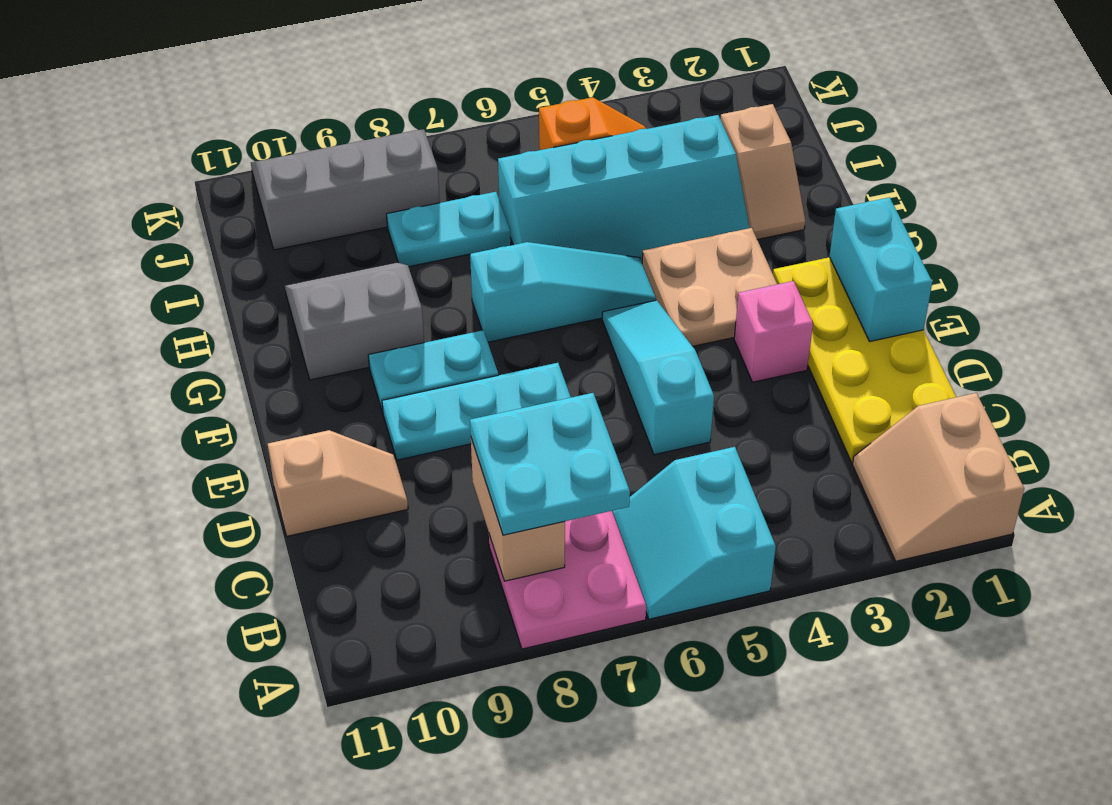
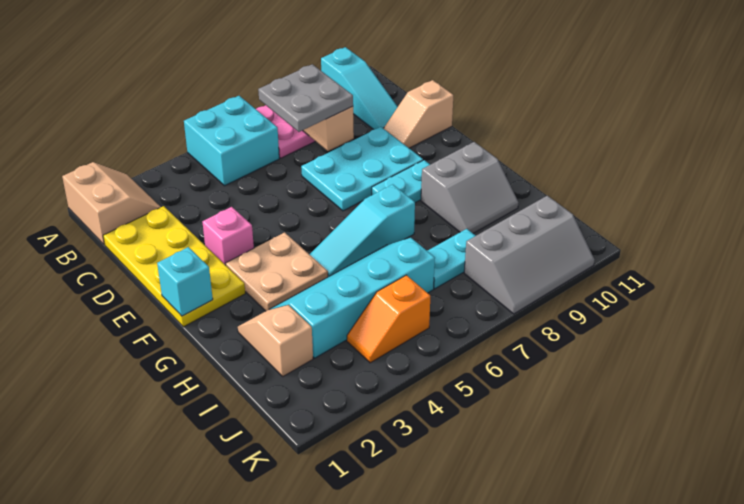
cyan slope A5:B6 level 1 top 5 -> cyan brick A5:B6 level 1
cyan plate B7:C8 level 3 -> grey plate B7:C8 level 3
cyan slope D5:F5 level 1 top D -> cyan slope A10:C10 level 1 top A
cyan brick E1:F1 level 2 -> cyan brick F1 level 2
cyan plate E7:E9 level 1 -> cyan plate D7:E9 level 1

